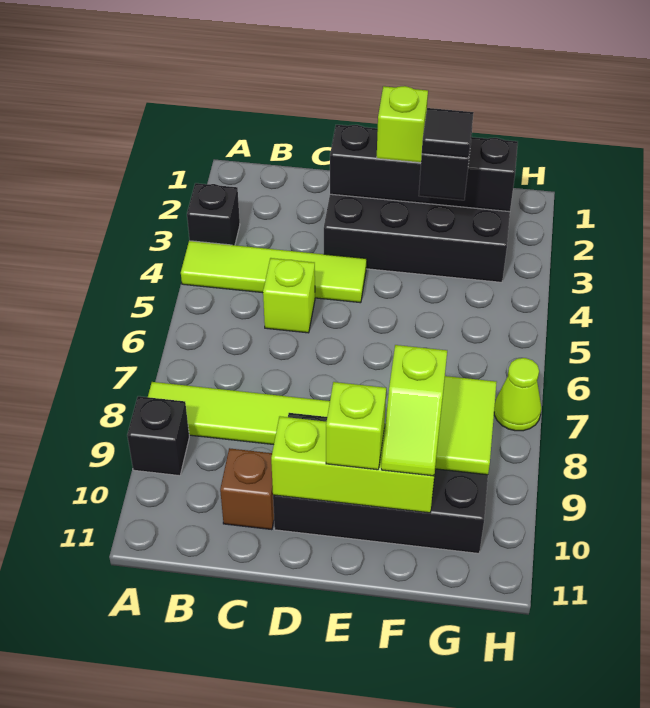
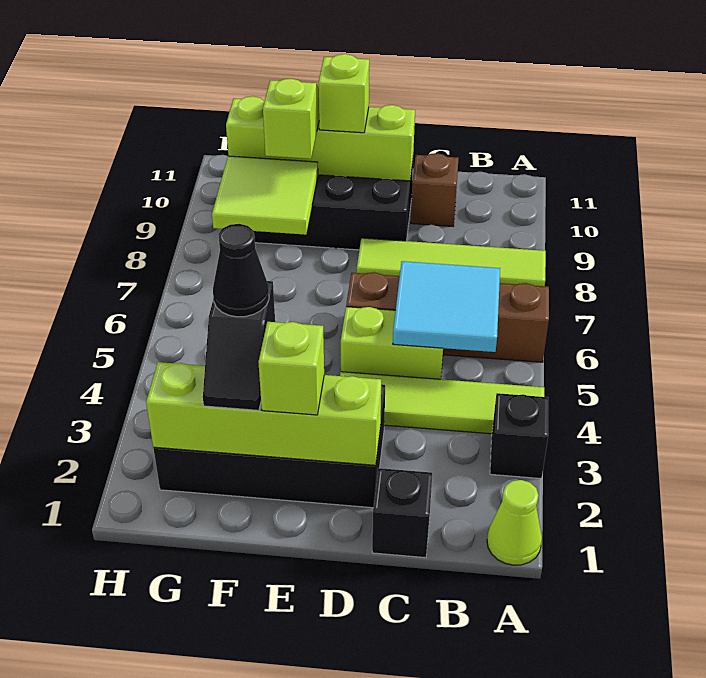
none -> brown brick A6:D6 level 1
black brick A9 level 1 -> black brick C1 level 1
none -> cyan tile B5:C6 level 2
lime brick C5 level 1 -> lime brick C5:D5 level 1
black brick D2:G2 level 2 -> lime brick D2:G2 level 2
lime brick D10:F10 level 2 -> lime brick D10:G10 level 2
black tile F3 level 4 -> black cone F3 level 4
lime cone H7 level 1 -> lime cone A1 level 1

